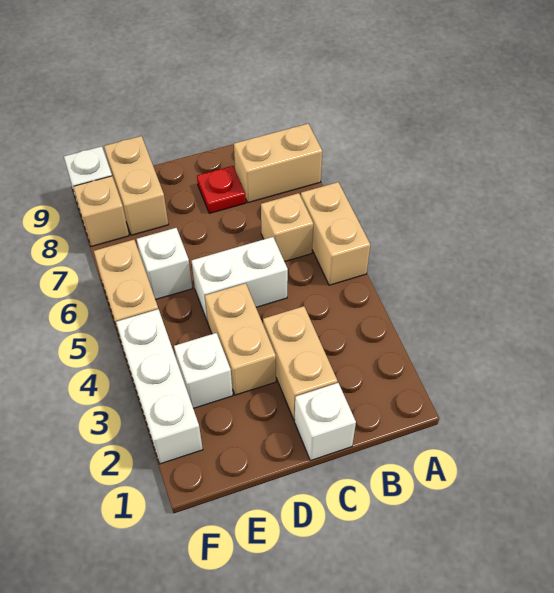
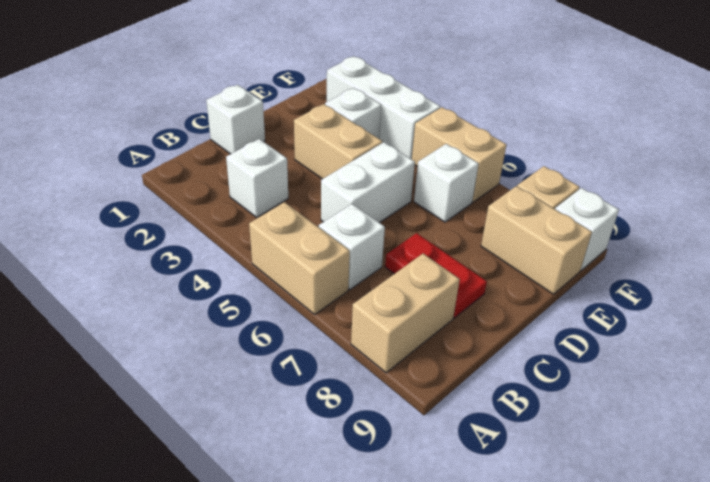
none -> white brick B3 level 1
tan brick B6 level 1 -> white brick B6 level 1
tan brick C2:C3 level 1 -> none
red plate C8 level 1 -> red plate C7:C8 level 1

